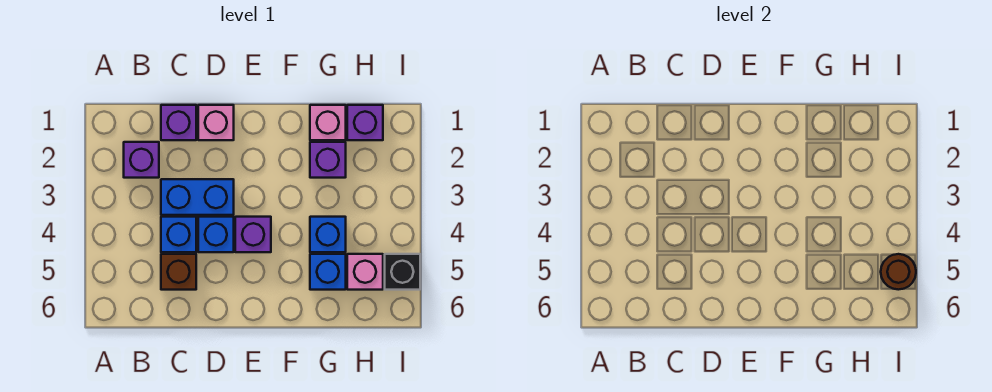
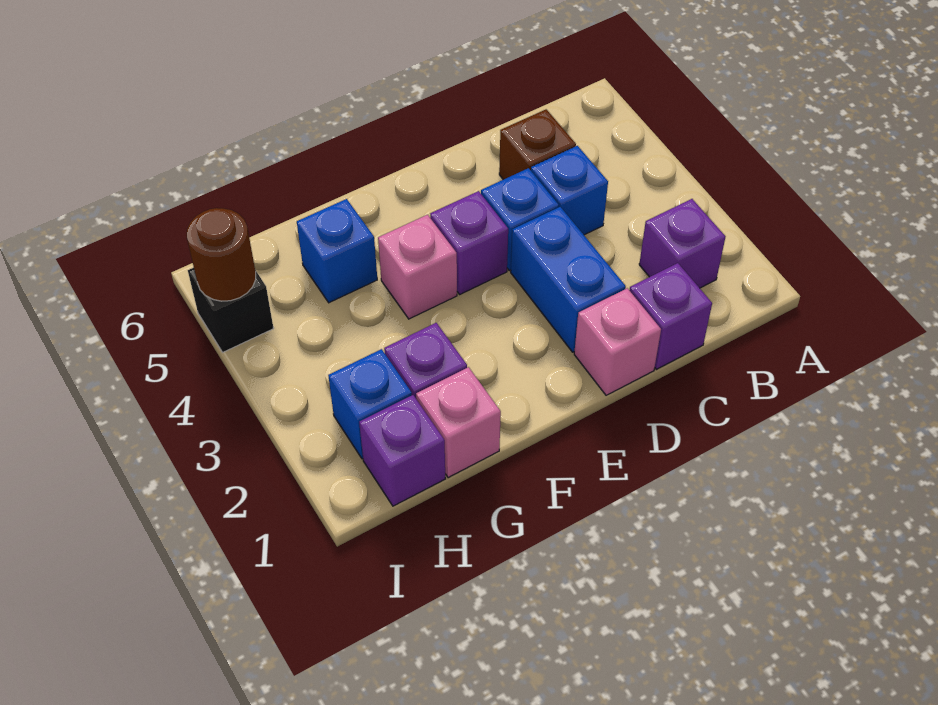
blue brick C3:D3 level 1 -> blue brick D2:D3 level 1
blue brick G4 level 1 -> blue brick H2 level 1
pink brick H5 level 1 -> pink brick F4 level 1

